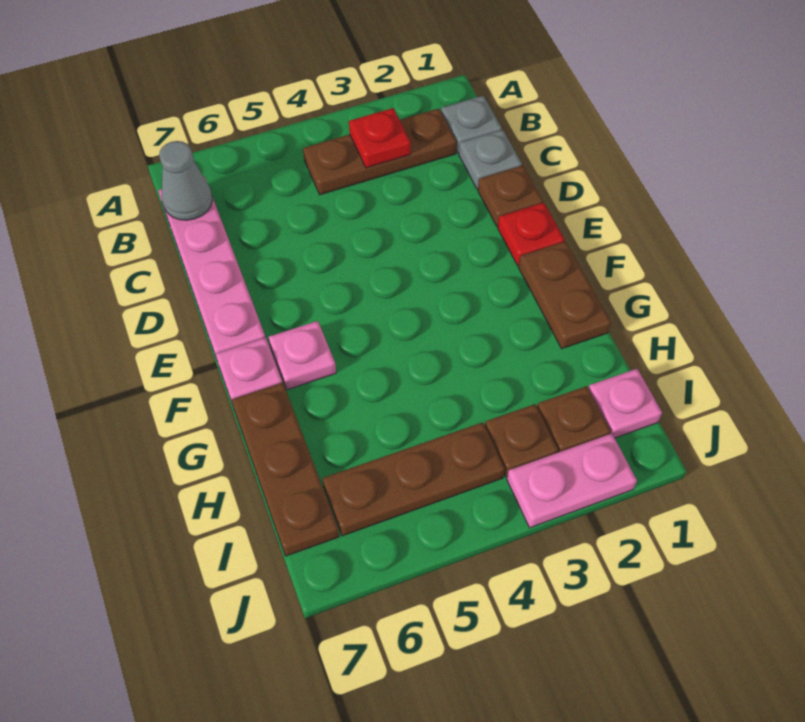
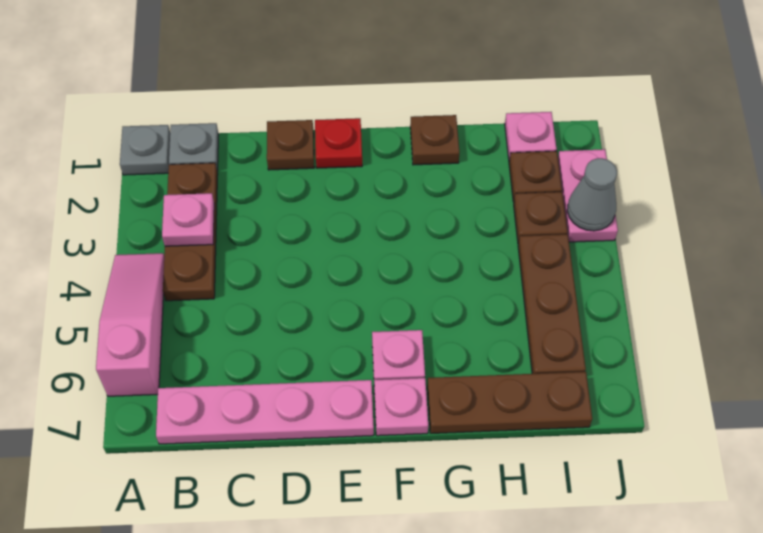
none -> pink slope A4:A6 level 1 top 6
red plate B3 level 2 -> pink plate B3 level 2
grey cone B7 level 2 -> grey cone J3 level 2
grey plate C1 level 1 -> grey plate A1 level 1
brown plate F1:G1 level 1 -> brown plate G1 level 1

